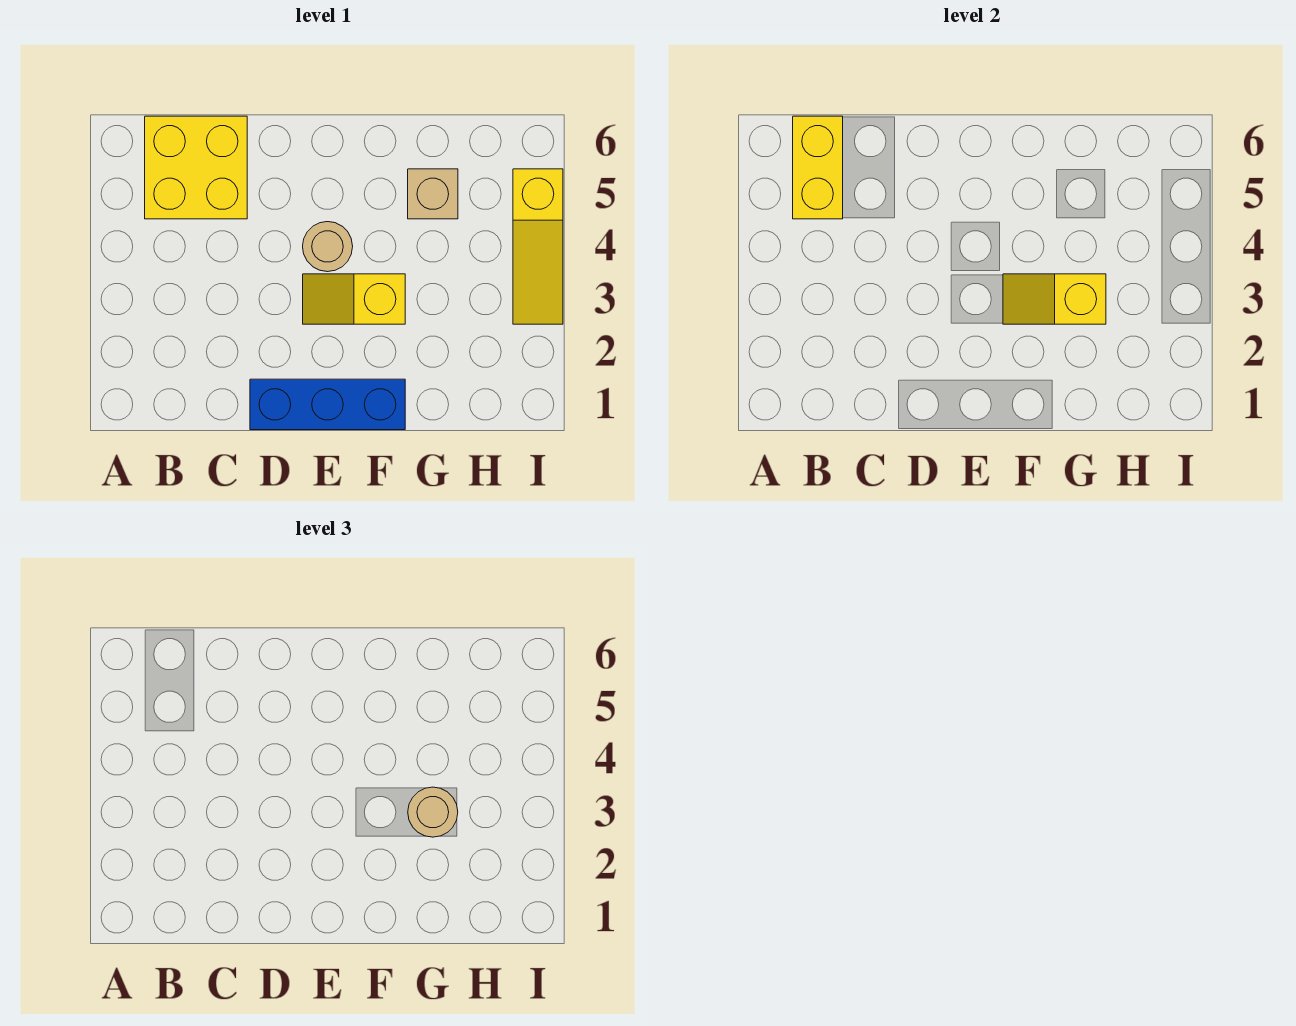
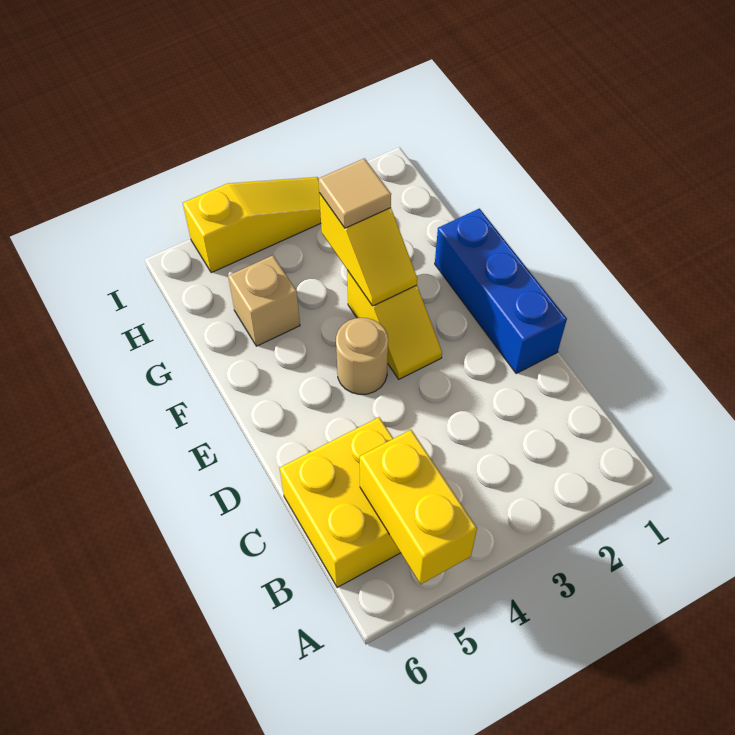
yellow brick B5:B6 level 2 -> yellow brick A5:B5 level 2
tan round brick G3 level 3 -> tan tile G3 level 3

